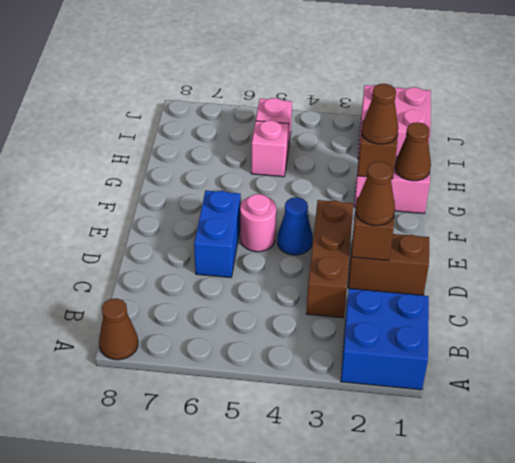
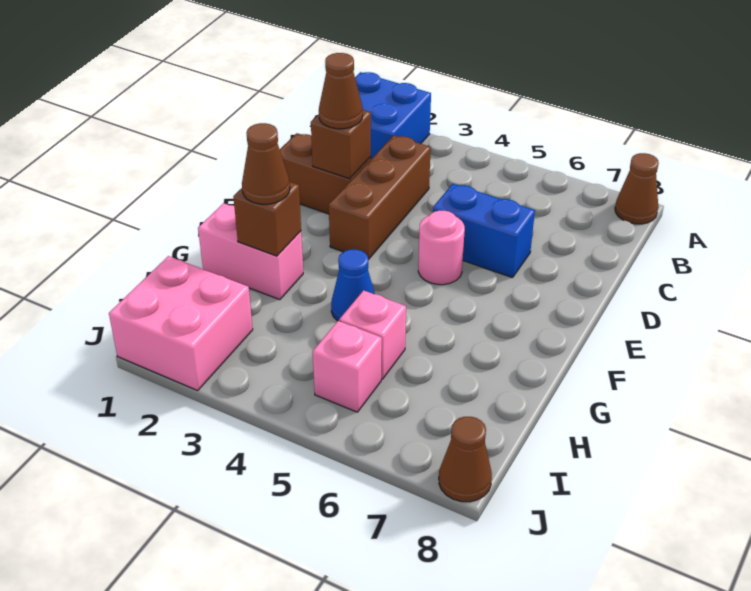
blue brick D6:E6 level 1 -> blue brick D5:D6 level 1
blue cone E4 level 1 -> blue cone G4 level 1
brown cone G1 level 2 -> brown cone J8 level 1

